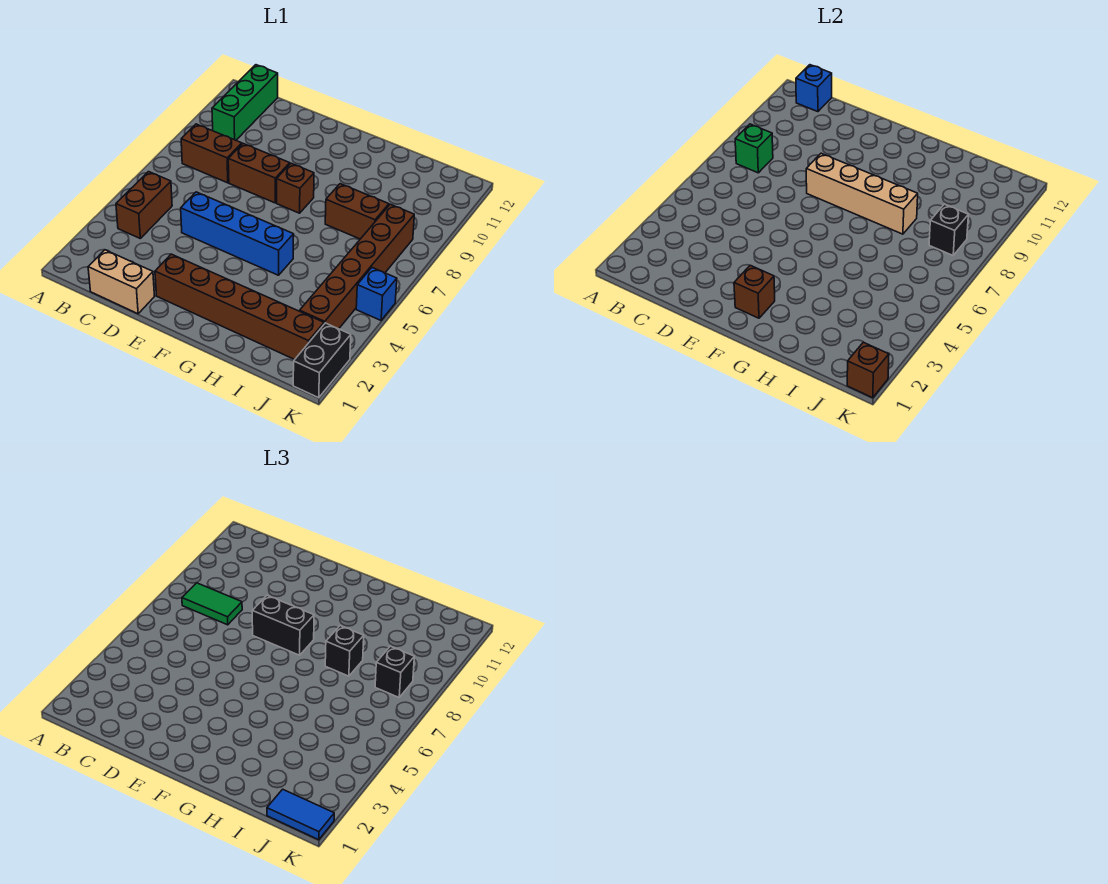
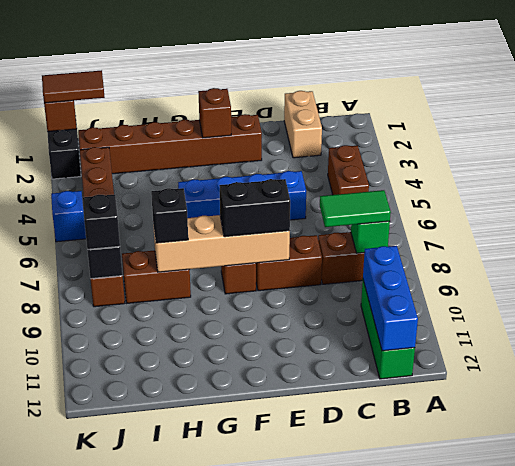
blue brick B12 level 2 -> blue brick B10:B12 level 2
tan brick C1:D1 level 1 -> tan brick C1:C2 level 1
blue tile J1:K1 level 3 -> brown tile J1:K1 level 3

